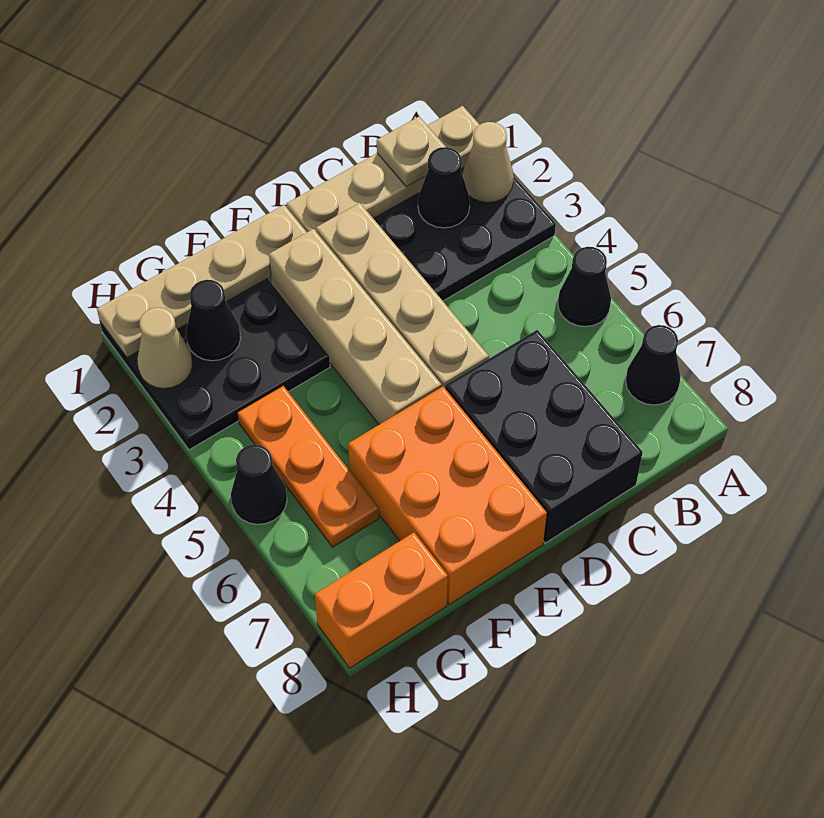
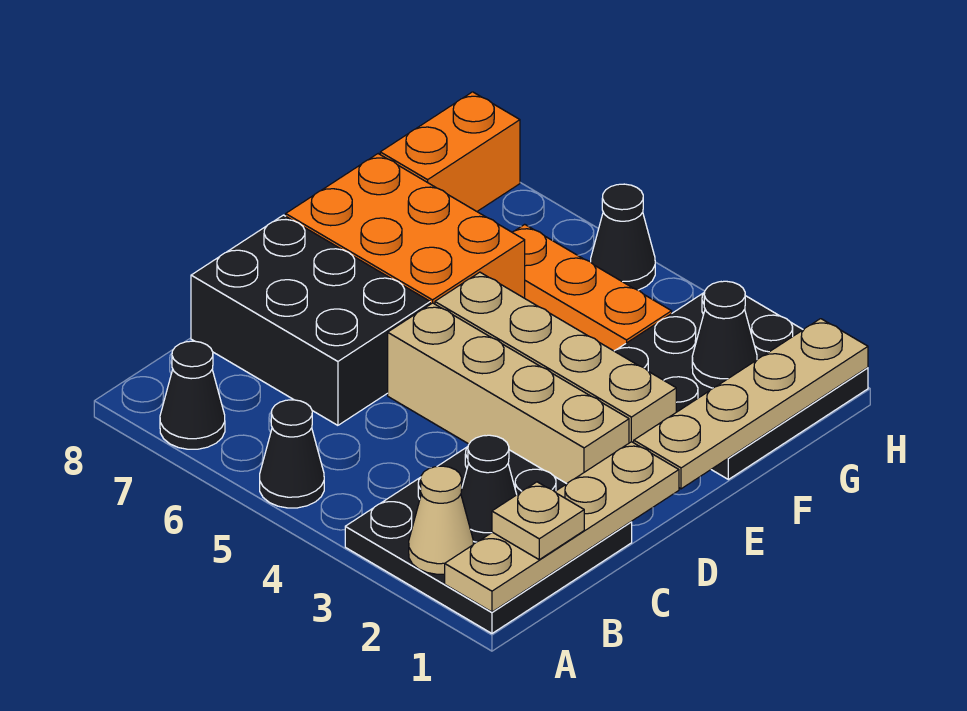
tan cone H2 level 2 -> none

